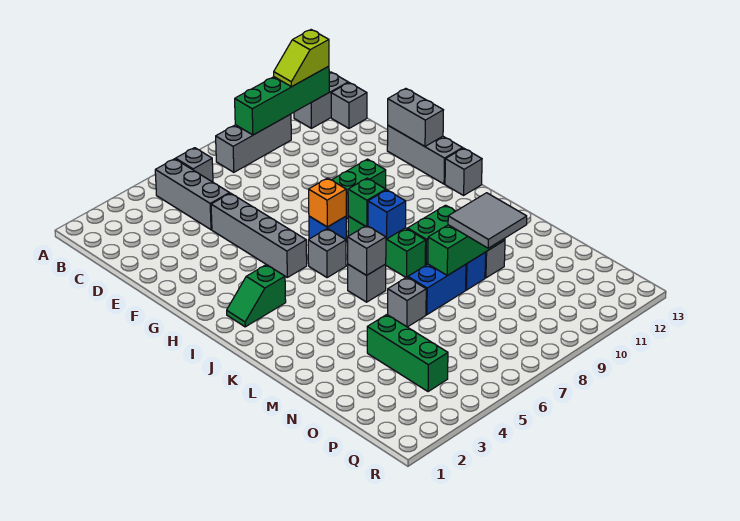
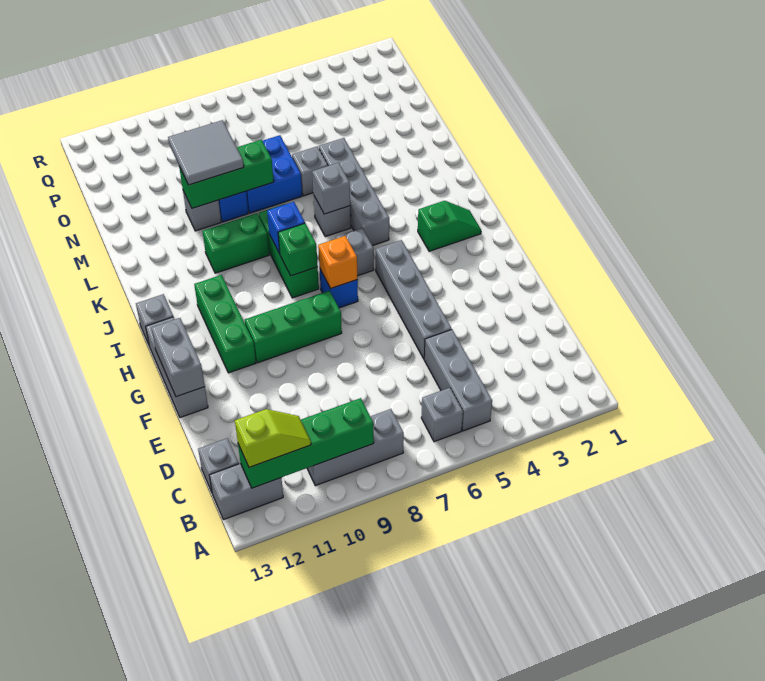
none -> grey brick J5:M5 level 1
blue brick M7:M8 level 1 -> blue brick M7:N8 level 1
green brick N4:P4 level 1 -> green brick G11:I11 level 1

